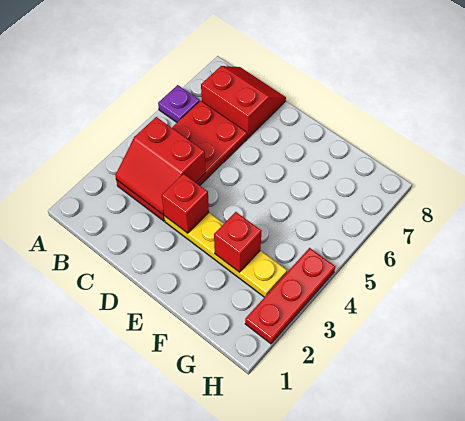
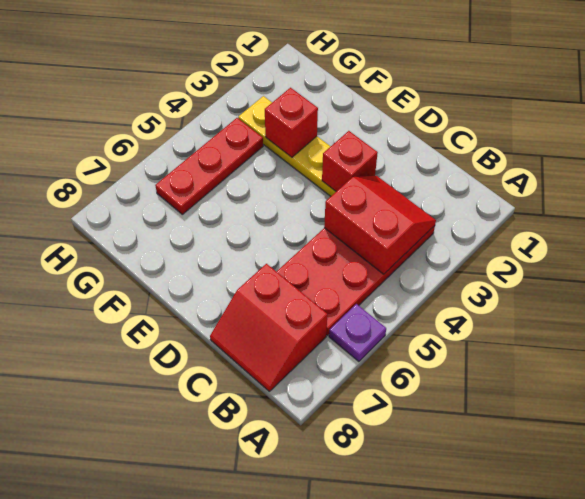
red plate H2:H4 level 1 -> red plate G4:G6 level 1

